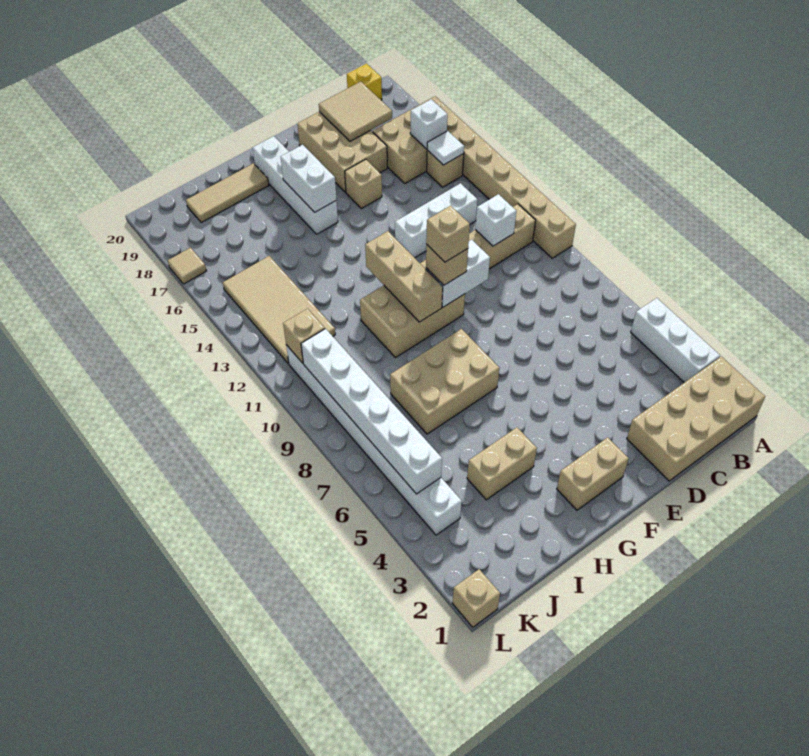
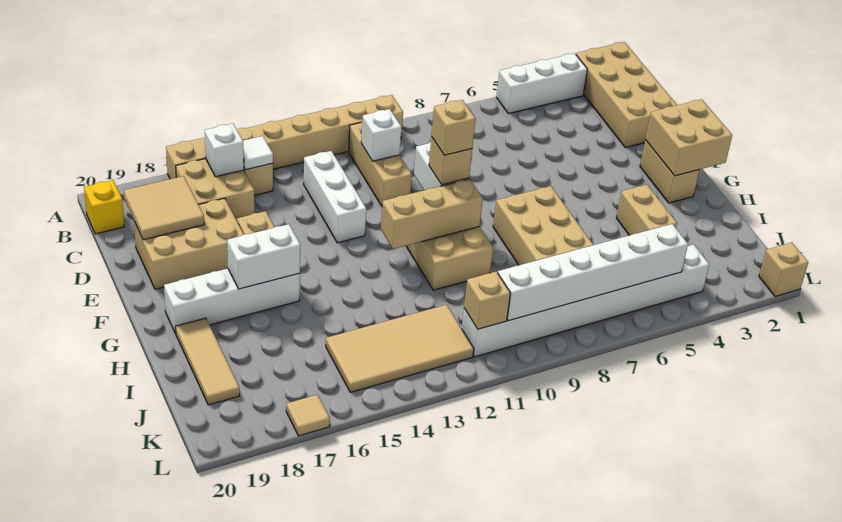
none -> tan brick F1:G2 level 2

